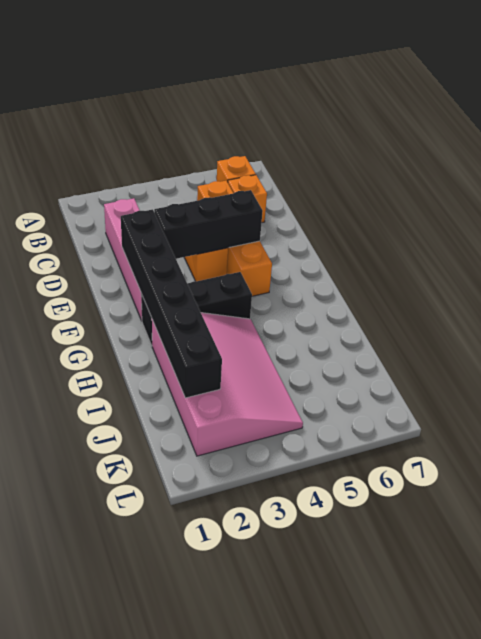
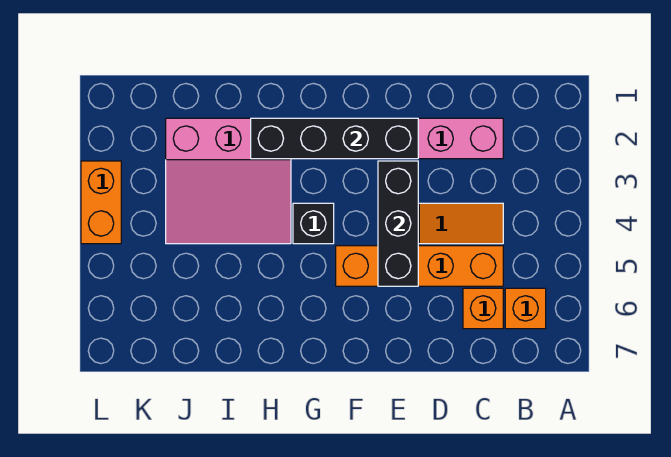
black brick E2:J2 level 2 -> black brick E2:H2 level 2
black brick G2:G4 level 1 -> black brick G4 level 1
pink slope H2:K4 level 1 top 2 -> pink slope H2:J4 level 1 top 2
none -> orange brick L3:L4 level 1

